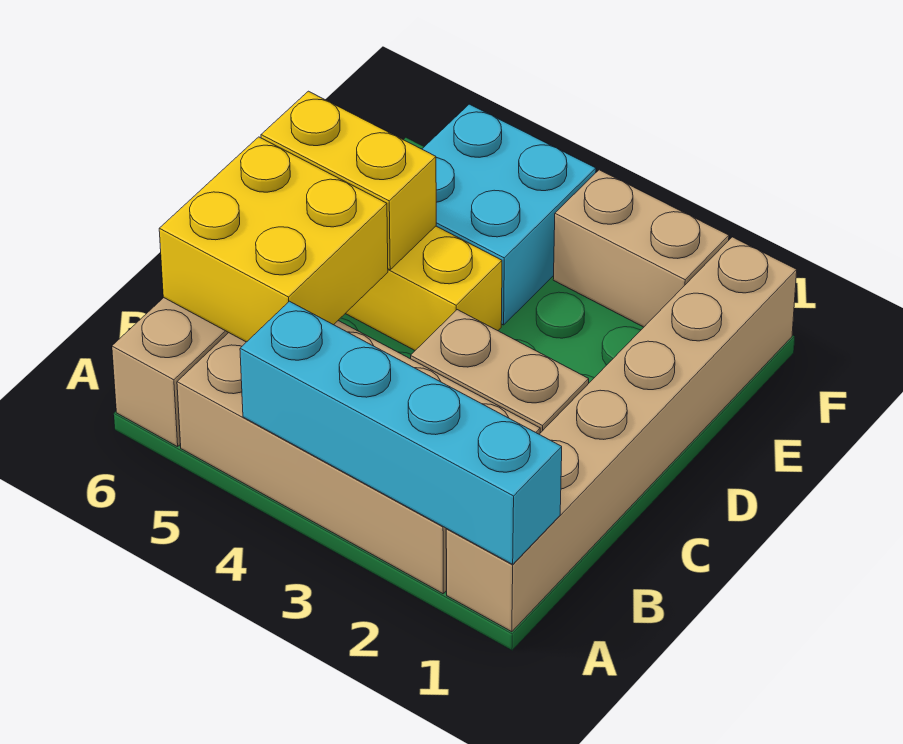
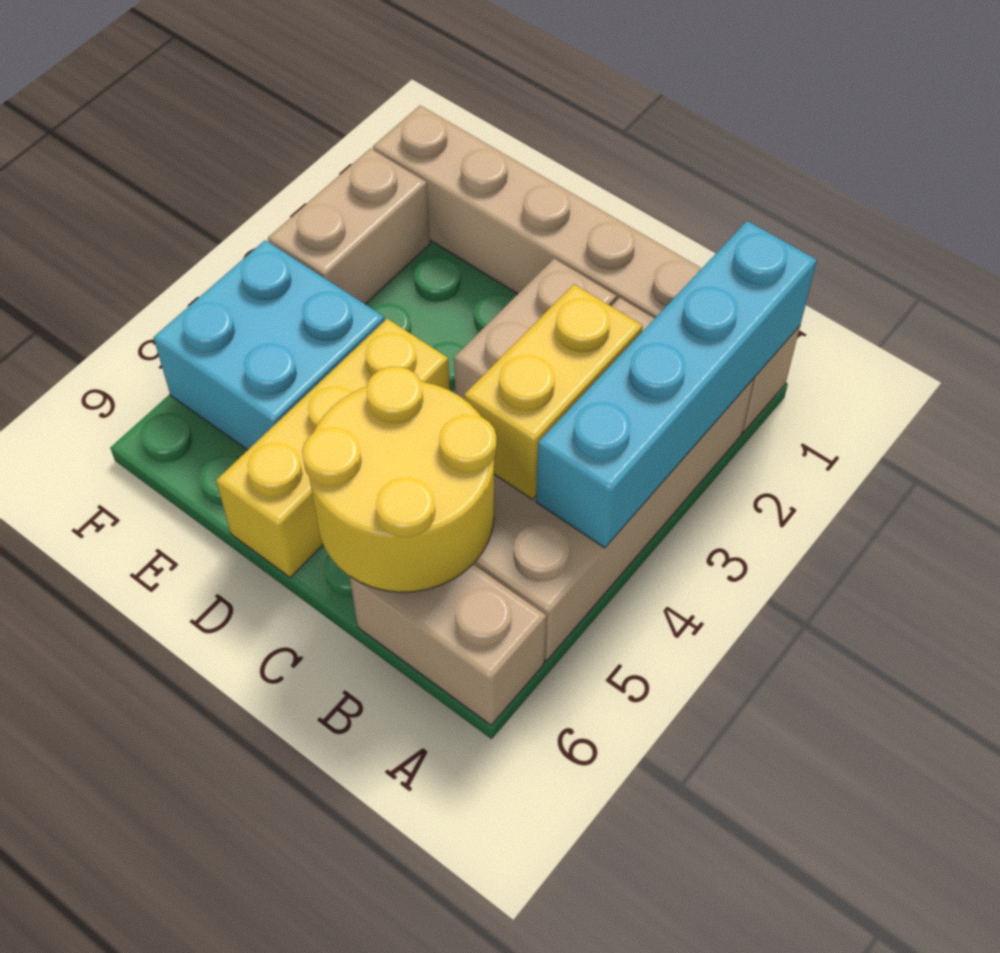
yellow brick B5:C6 level 2 -> yellow round brick B5:C6 level 2
yellow brick D5:D6 level 2 -> yellow brick B3:B4 level 2

